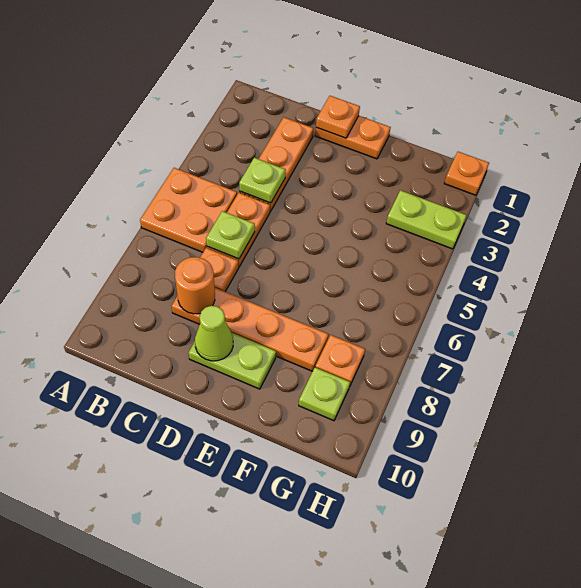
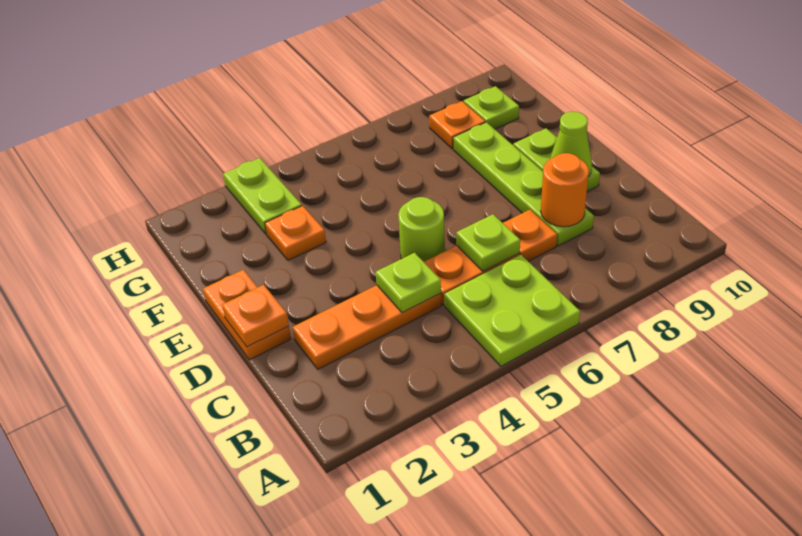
orange plate A5:B6 level 1 -> lime plate A5:B6 level 1
orange plate C8:F8 level 1 -> lime plate C8:F8 level 1
none -> lime round brick D5 level 1
orange plate H1 level 1 -> orange plate F3 level 1

